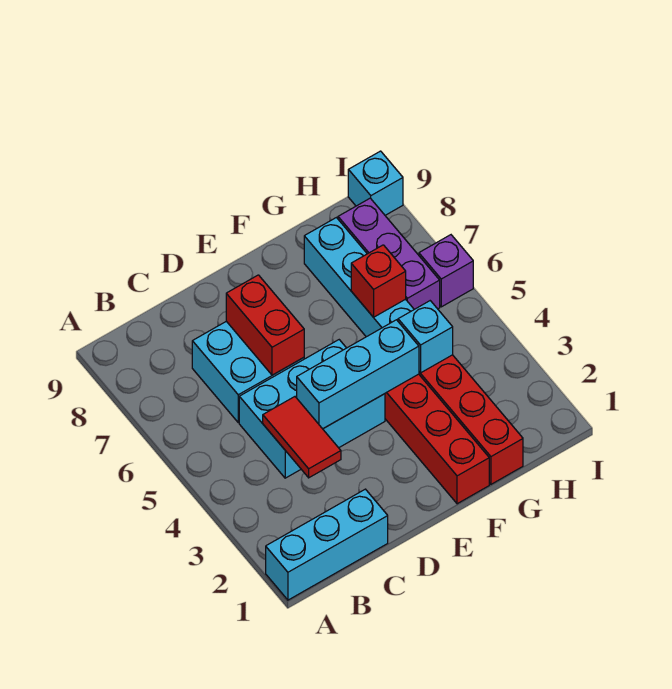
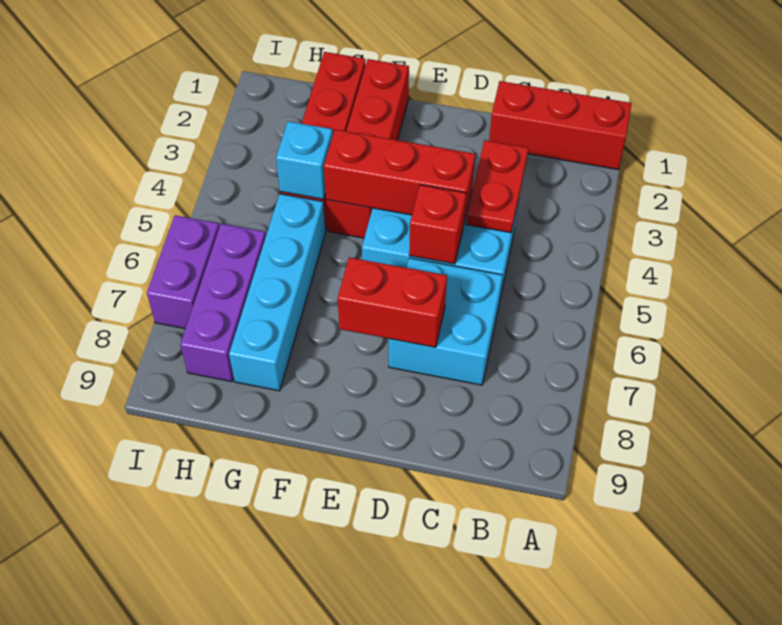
cyan brick A1:C1 level 1 -> red brick A1:C1 level 1
red tile C3:C4 level 2 -> red plate C3:C4 level 2
cyan brick D4:F4 level 2 -> red brick D4:F4 level 2
red brick D6:D7 level 2 -> red brick D7:E7 level 2
red brick G6 level 2 -> red brick D5 level 2
purple brick I6 level 1 -> purple brick I6:I7 level 1
cyan brick I9 level 1 -> none

